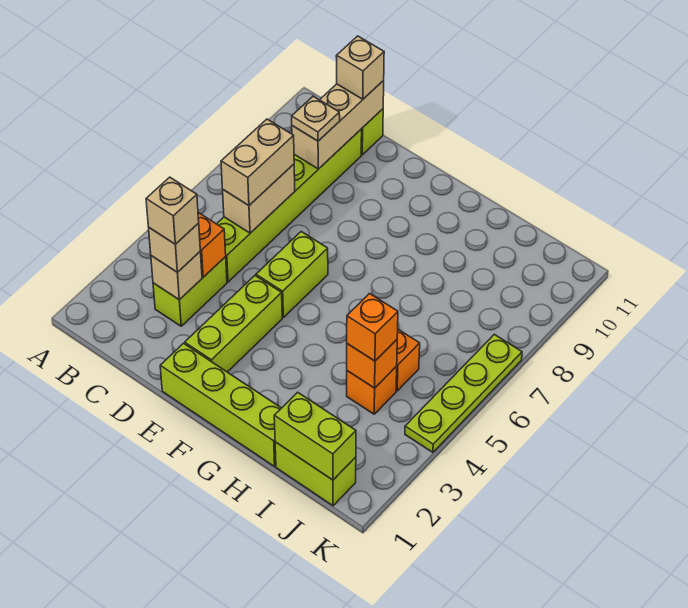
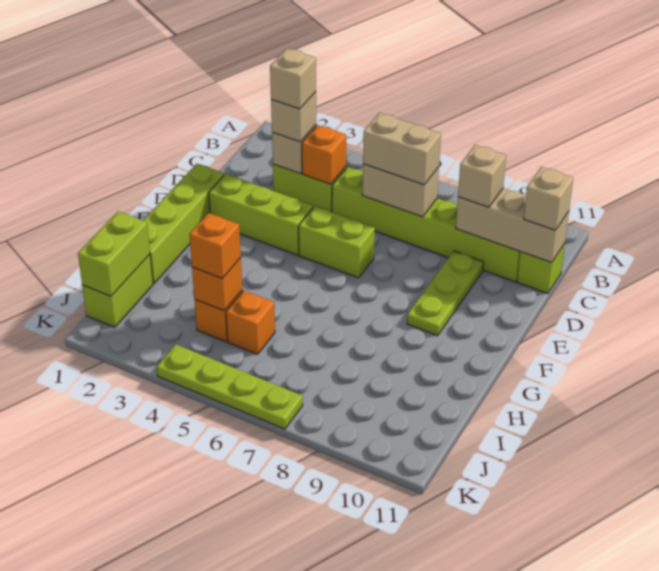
tan plate C9 level 3 -> tan brick C9 level 3
none -> lime plate D9:F9 level 1

